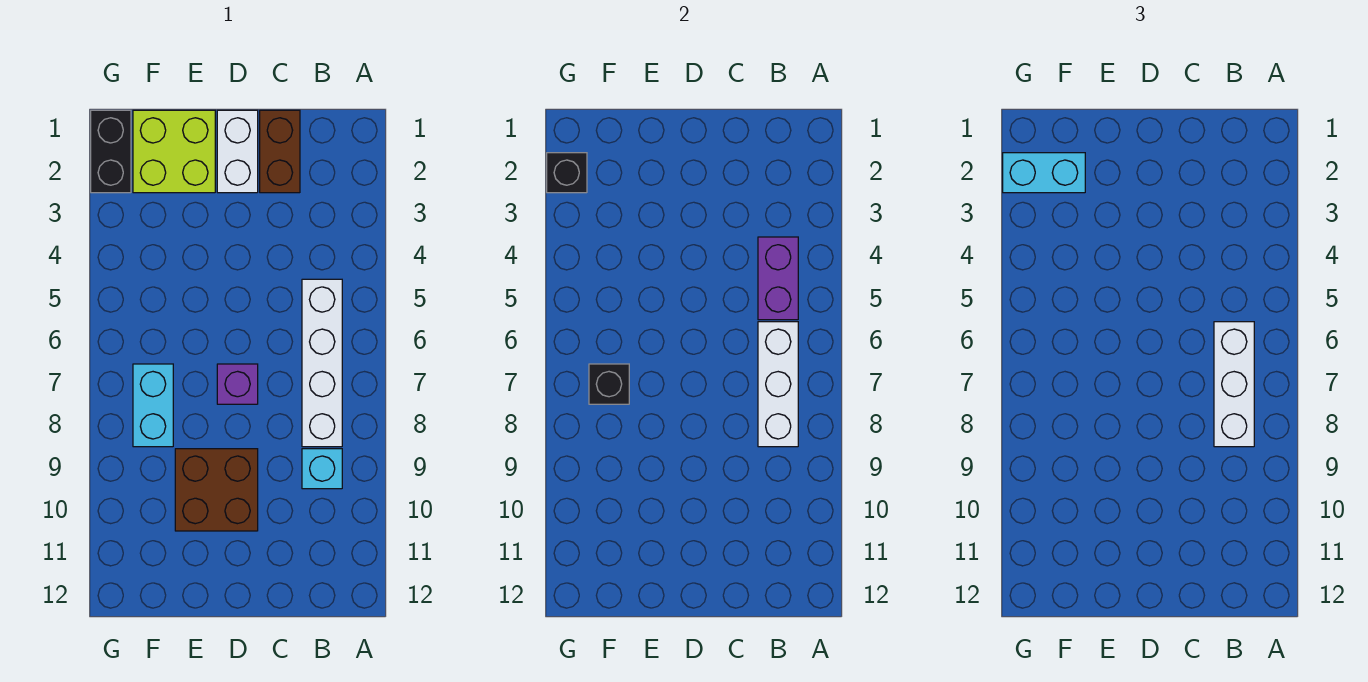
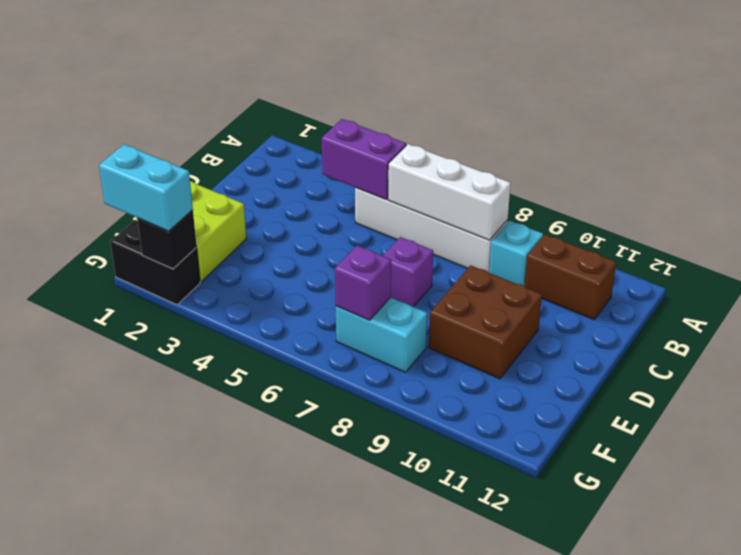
white brick B6:B8 level 3 -> none
brown brick C1:C2 level 1 -> brown brick B10:B11 level 1
white brick D1:D2 level 1 -> none
cyan brick F2:G2 level 3 -> cyan brick G1:G2 level 3
black brick F7 level 2 -> purple brick F7 level 2

